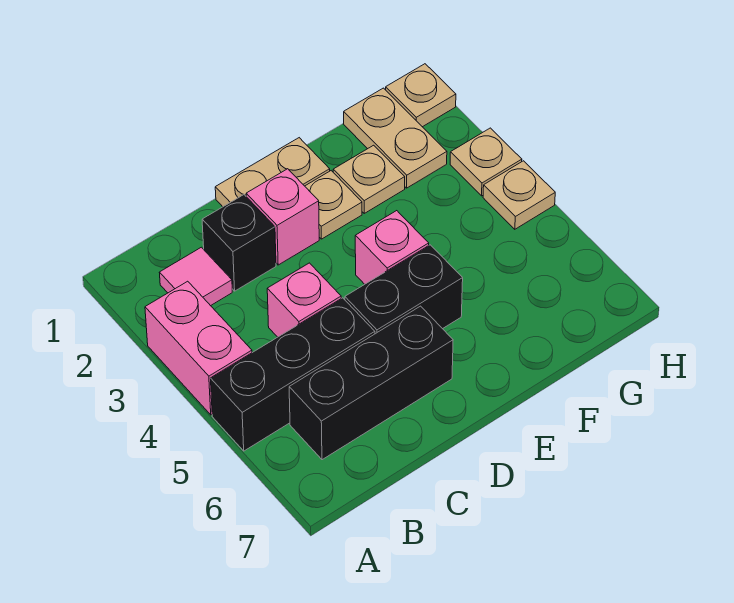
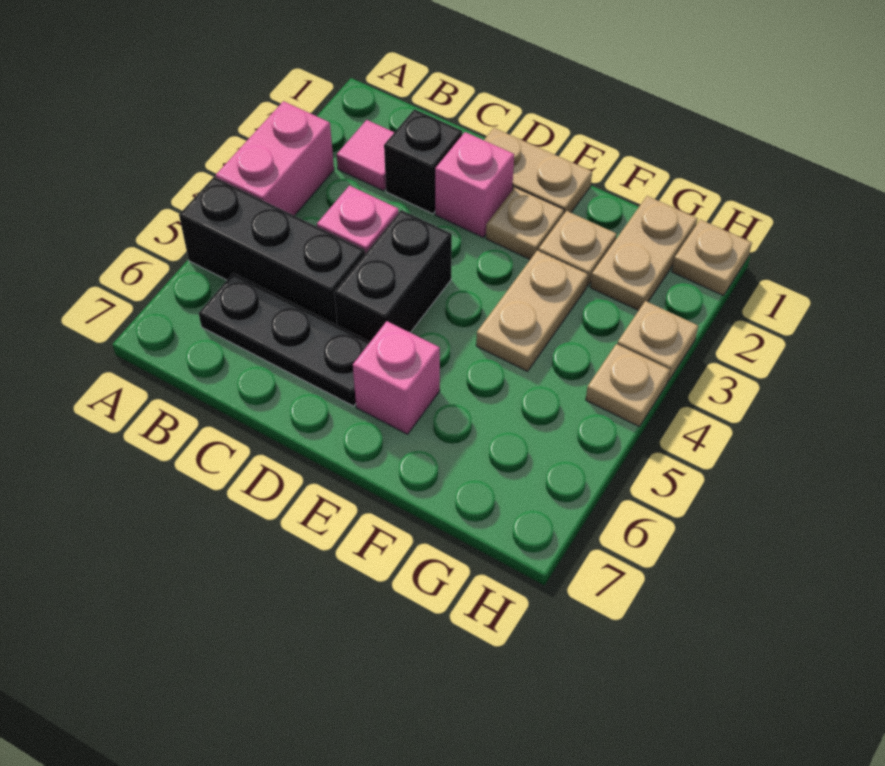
black brick B6:D6 level 1 -> black plate B6:D6 level 1
black brick D5:E5 level 1 -> black brick D4:D5 level 1
pink brick E4 level 1 -> pink brick E6 level 1
none -> tan plate F3:F4 level 1

